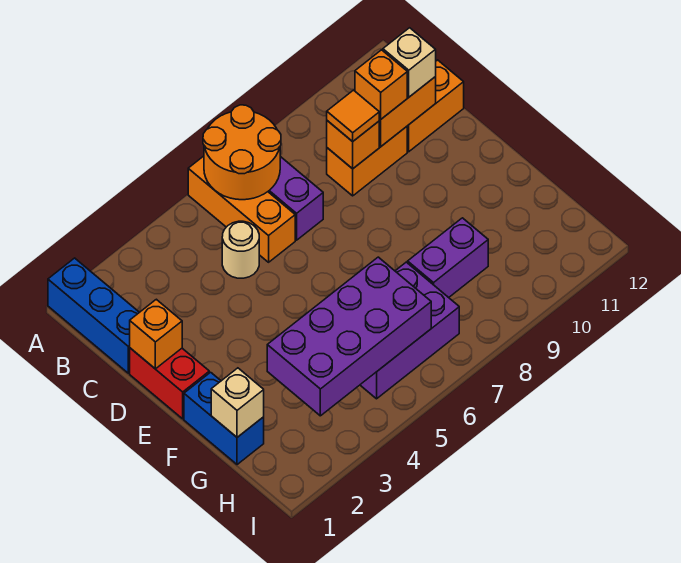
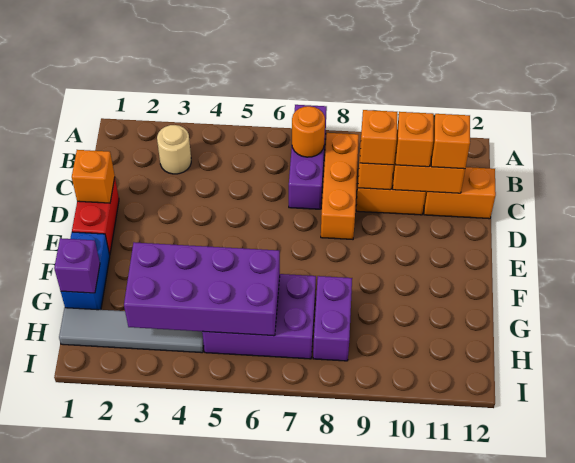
blue brick A1:C1 level 1 -> none
orange brick A6:C6 level 1 -> orange brick B8:D8 level 1
orange round brick A6:B7 level 2 -> orange round brick B7 level 2
tan round brick C5 level 1 -> tan round brick B3 level 1
orange tile C9 level 3 -> orange brick C9 level 3
tan brick C11 level 3 -> orange brick C11 level 3
tan brick G1 level 2 -> purple brick G1 level 2
purple brick G8:G9 level 1 -> purple brick G8:H8 level 1
none -> grey tile H1:H4 level 1

